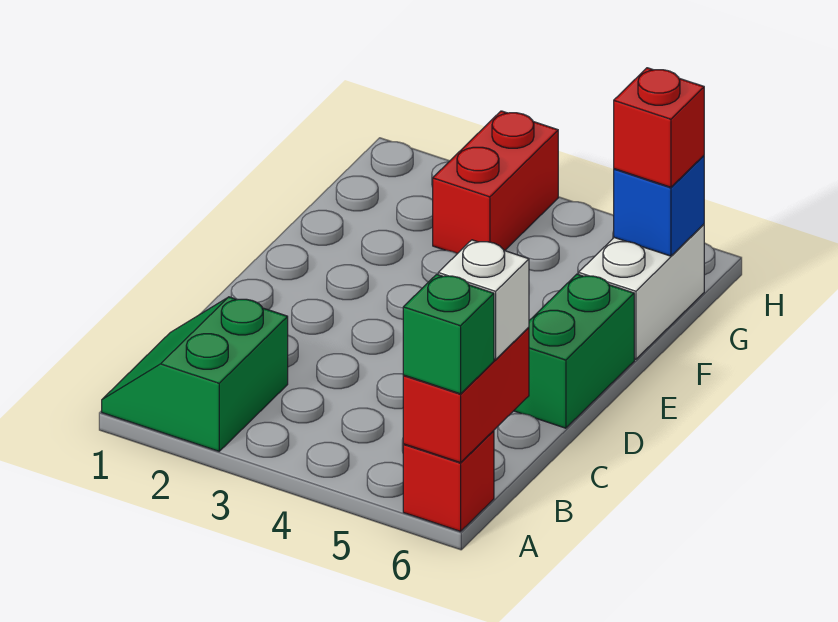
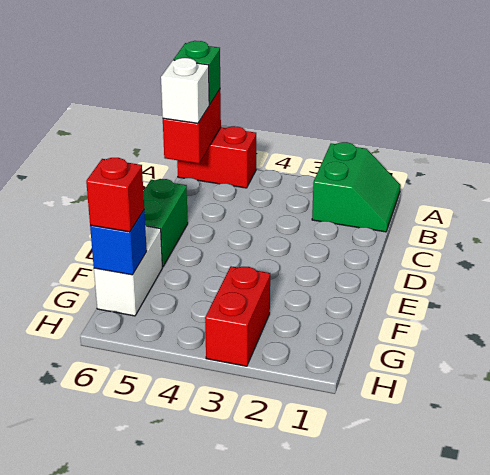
red brick A6 level 1 -> red brick A5:A6 level 1

